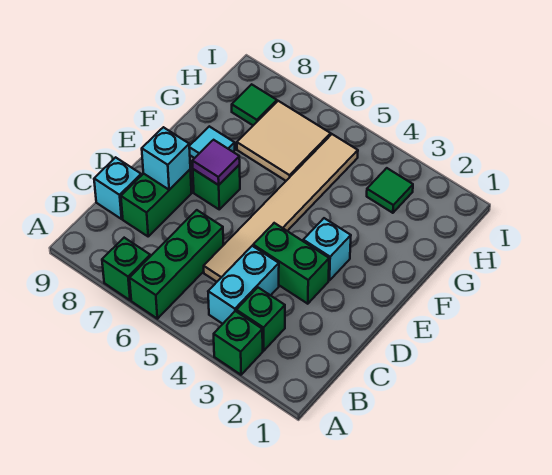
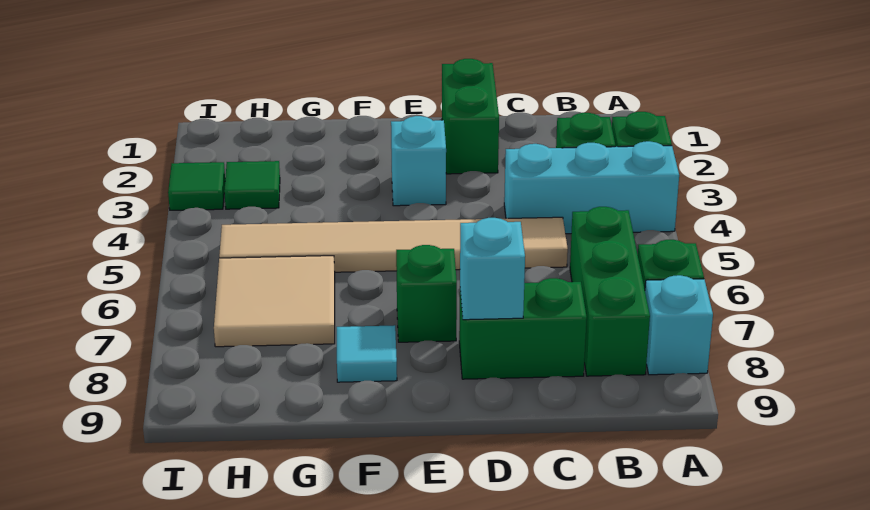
green brick A6:C6 level 1 -> green brick B6:B8 level 1
cyan brick B4:C4 level 1 -> cyan brick A4:C4 level 1
cyan brick C9 level 1 -> cyan brick A8 level 1
green brick D3:D4 level 1 -> green brick D1:D2 level 1
purple tile E7 level 2 -> none
green tile H8 level 1 -> green tile I3 level 1

